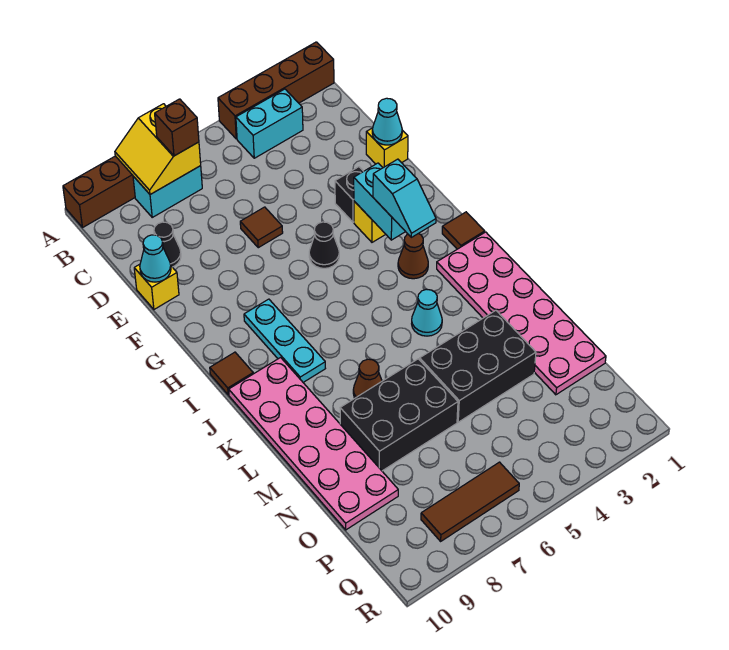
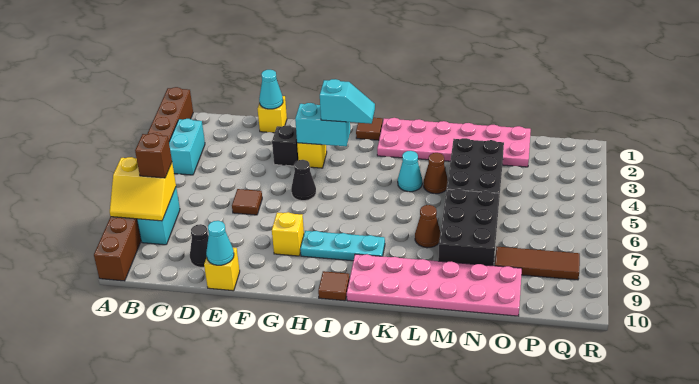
none -> yellow brick G8 level 1
brown cone I3 level 1 -> brown cone L4 level 1
brown tile Q6:Q8 level 1 -> brown tile O8:Q8 level 1

